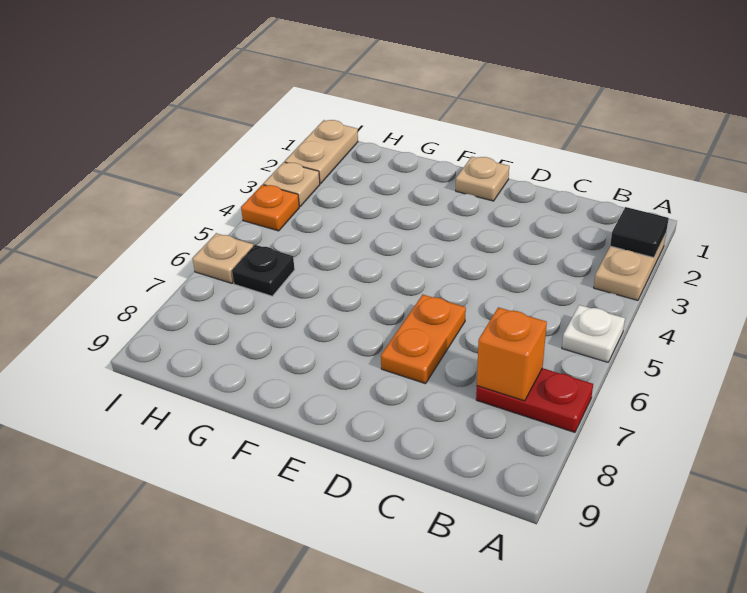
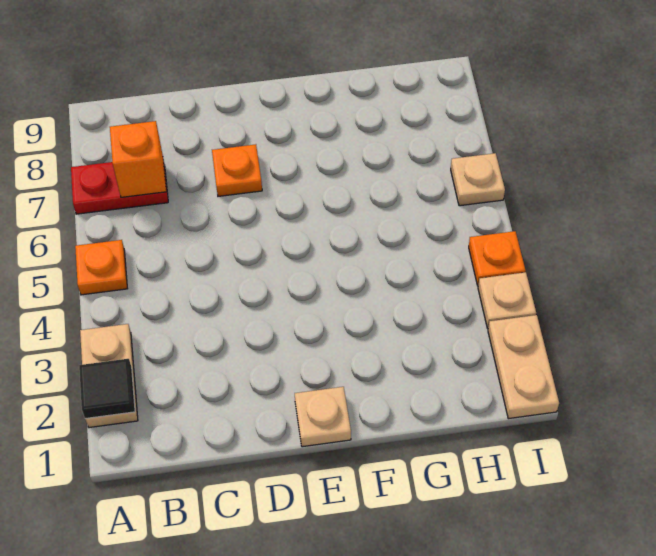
white plate A5 level 1 -> orange plate A5 level 1
orange plate D6:D7 level 1 -> orange plate D7 level 1
black plate H6 level 1 -> none

